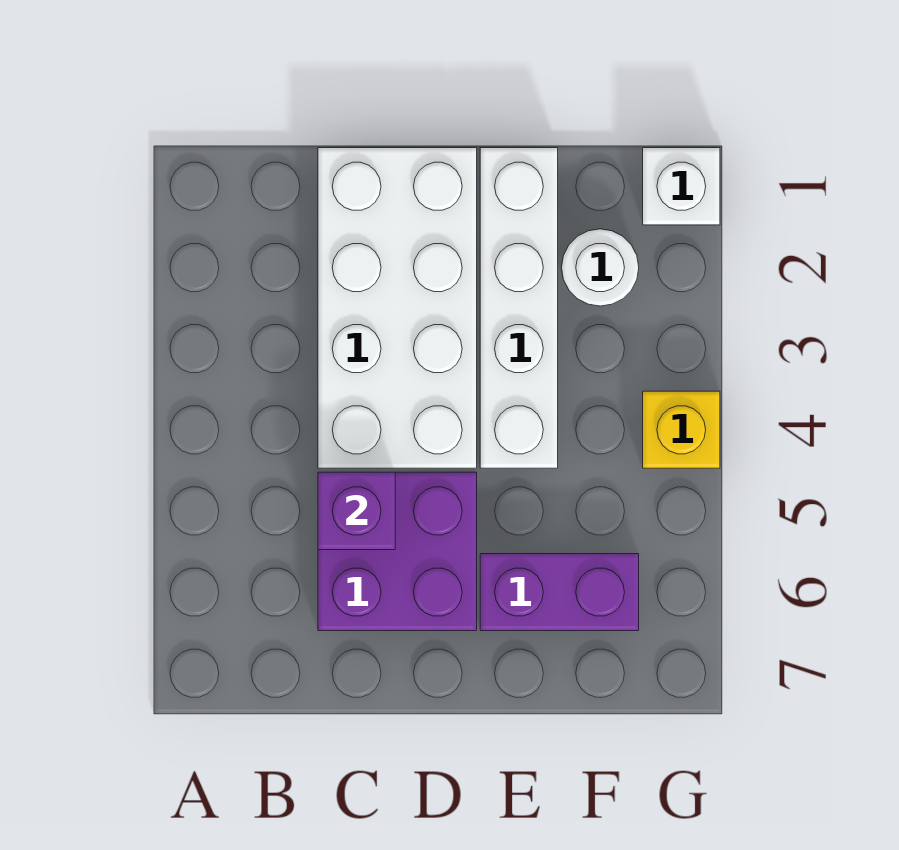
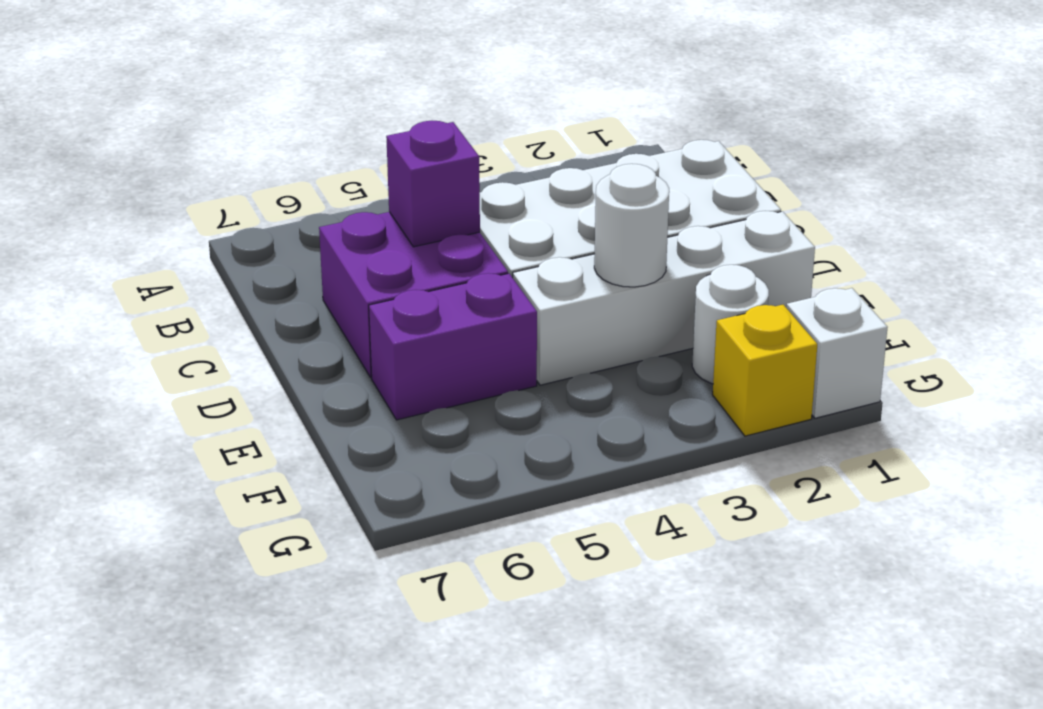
none -> white round brick E3 level 2
purple brick E6:F6 level 1 -> purple brick E5:E6 level 1
yellow brick G4 level 1 -> yellow brick G2 level 1

